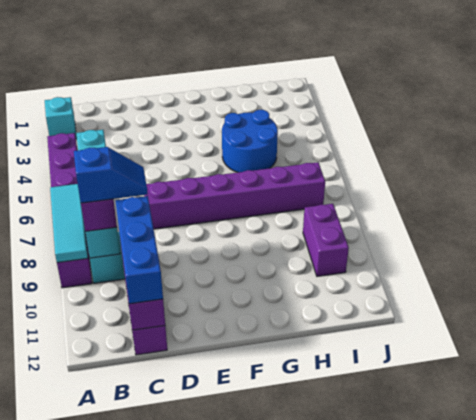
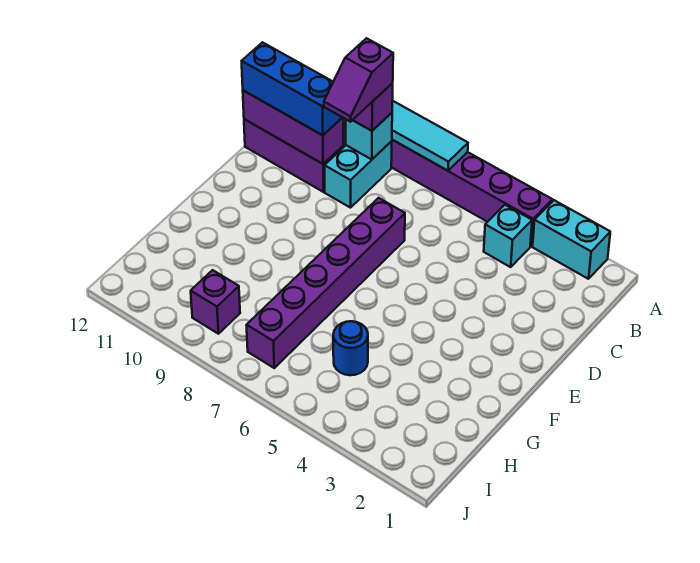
cyan brick A2 level 1 -> cyan brick A2:A3 level 1
blue slope B9:C9 level 4 top B -> purple slope B9:C9 level 4 top B
blue round brick G4:H5 level 1 -> blue round brick H5 level 1
purple brick I9:I10 level 1 -> purple brick I9 level 1

